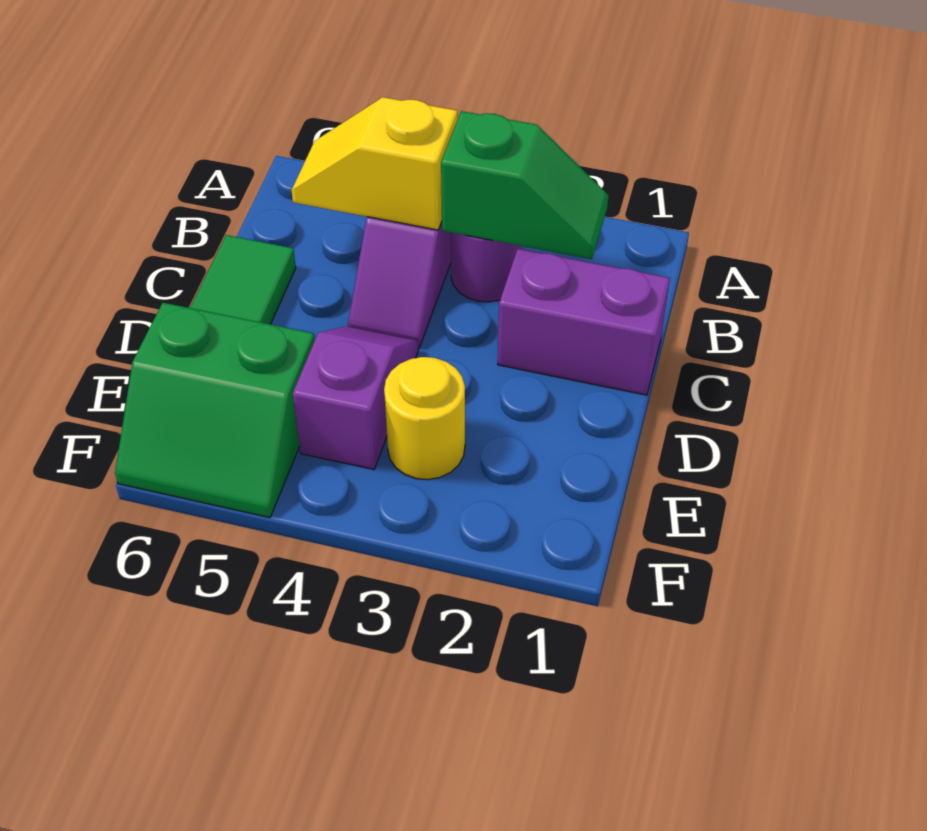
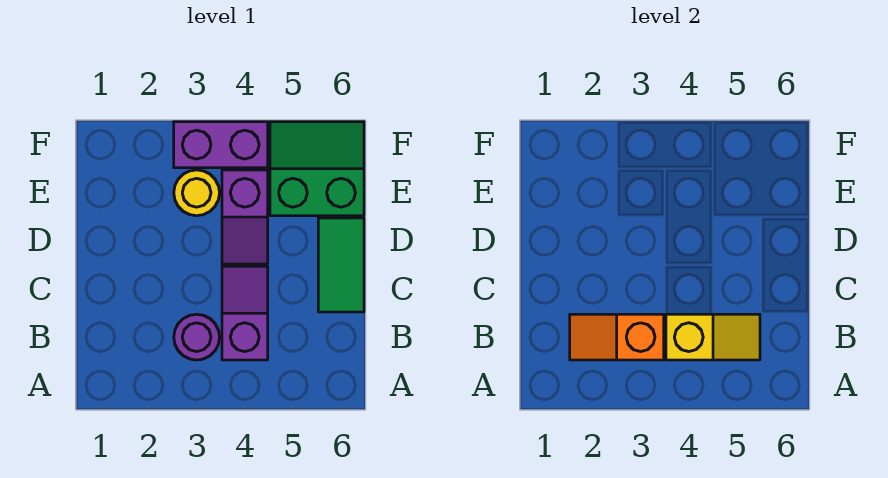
green slope B2:B3 level 2 top 3 -> orange slope B2:B3 level 2 top 3
purple brick C1:C2 level 1 -> purple brick F3:F4 level 1

